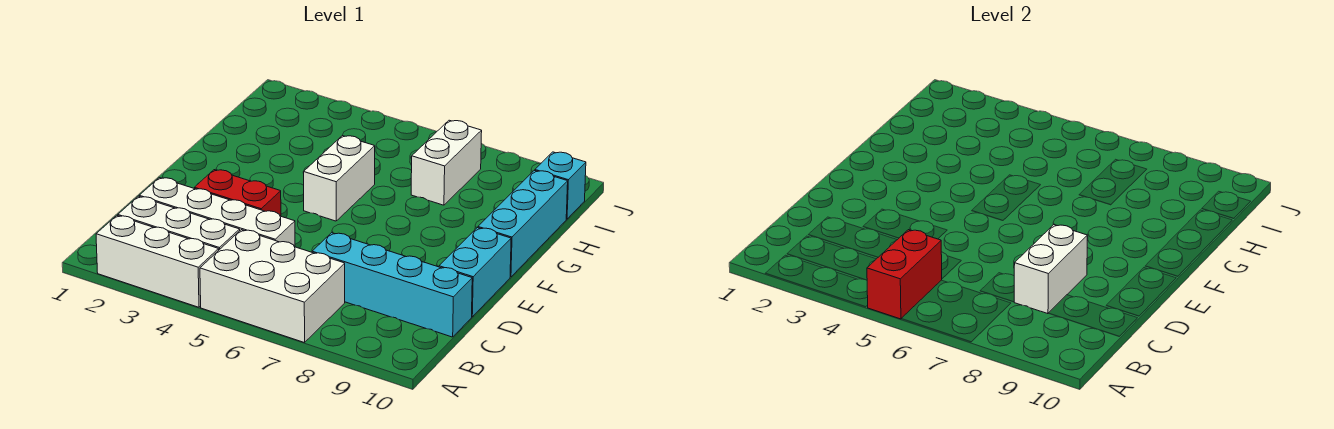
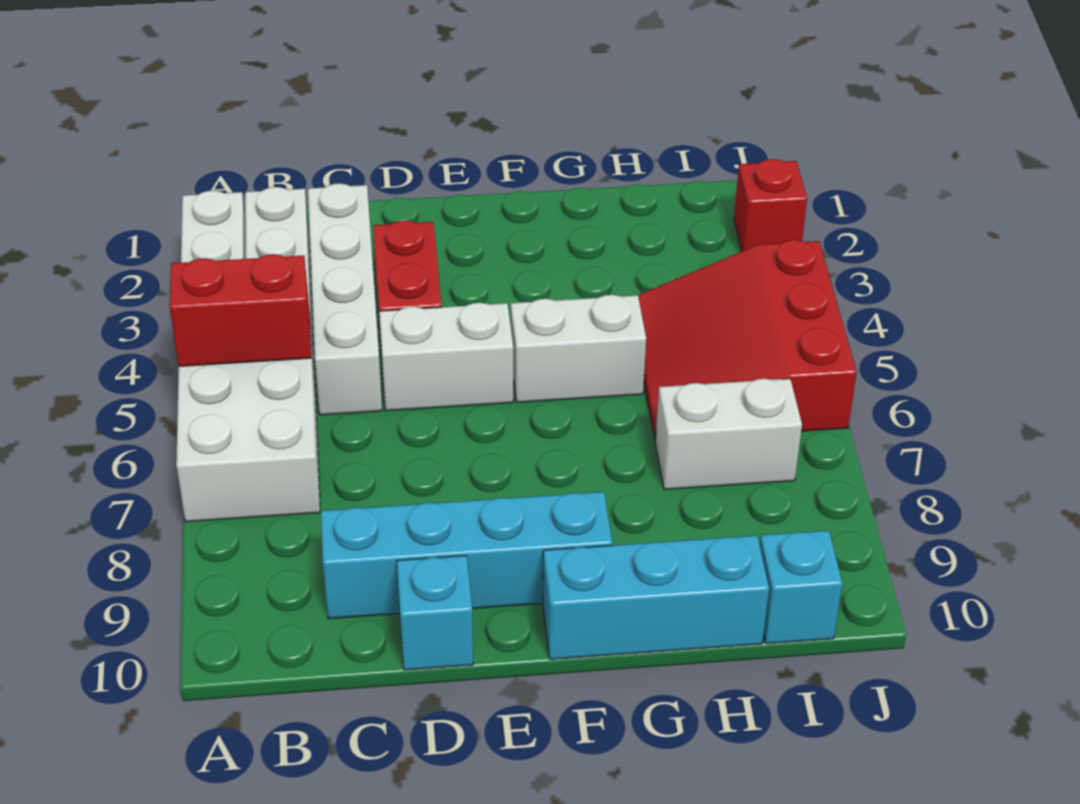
cyan brick C7:C10 level 1 -> cyan brick C9:F9 level 1
white brick C8:D8 level 2 -> white brick D5:E5 level 1
cyan brick D10:E10 level 1 -> cyan brick D10 level 1
none -> red slope H4:J6 level 1 top J
none -> red brick J2 level 1

